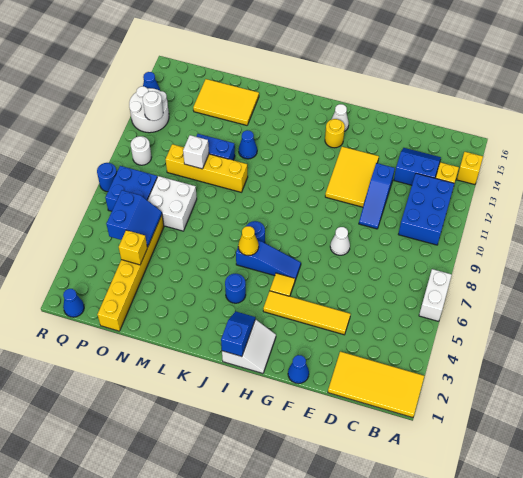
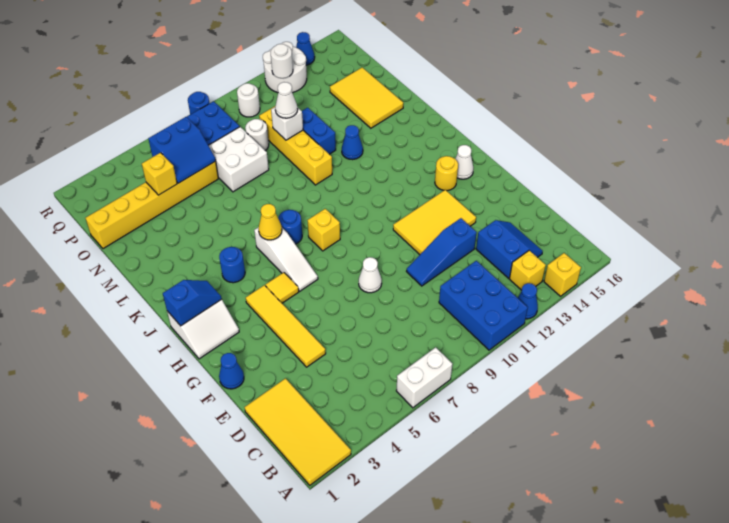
blue brick B10:C12 level 1 -> blue brick A10:C11 level 1
blue slope H6:J6 level 1 top J -> white slope H6:J6 level 1 top J
none -> yellow brick I8 level 1
none -> white cone N10 level 3
none -> white round brick O9 level 1
blue cone Q1 level 1 -> blue cone A12 level 1

